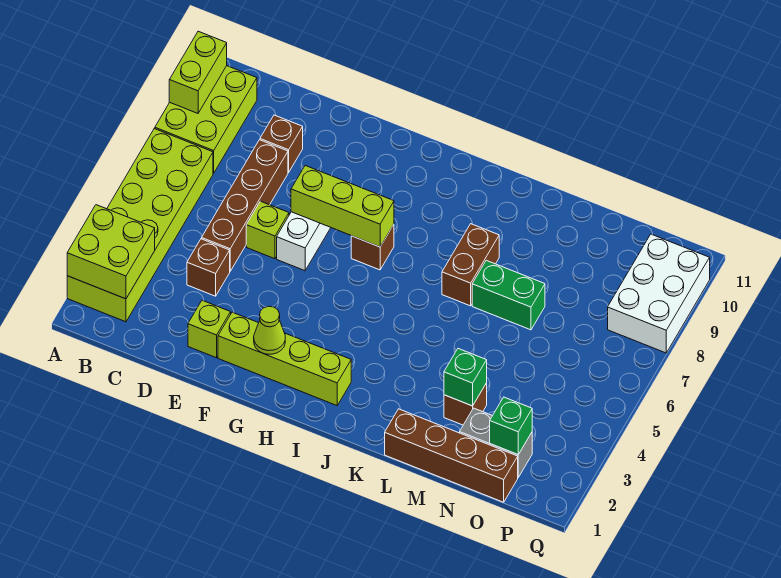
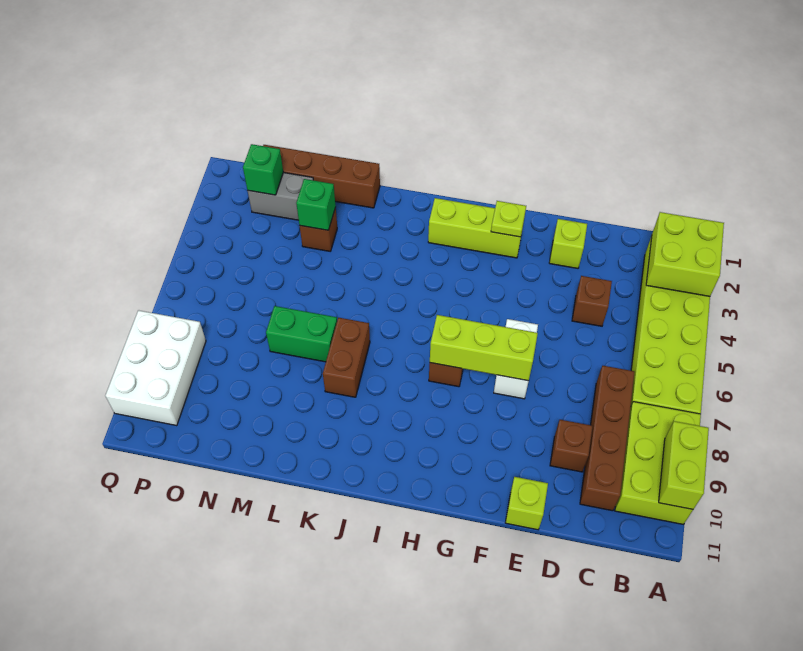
brown brick D5:D8 level 1 -> brown brick C7:C10 level 1
lime brick E6 level 1 -> lime brick E11 level 1
lime brick F2:I2 level 1 -> lime brick G2:I2 level 1
lime cone G2 level 2 -> lime plate G2 level 2

